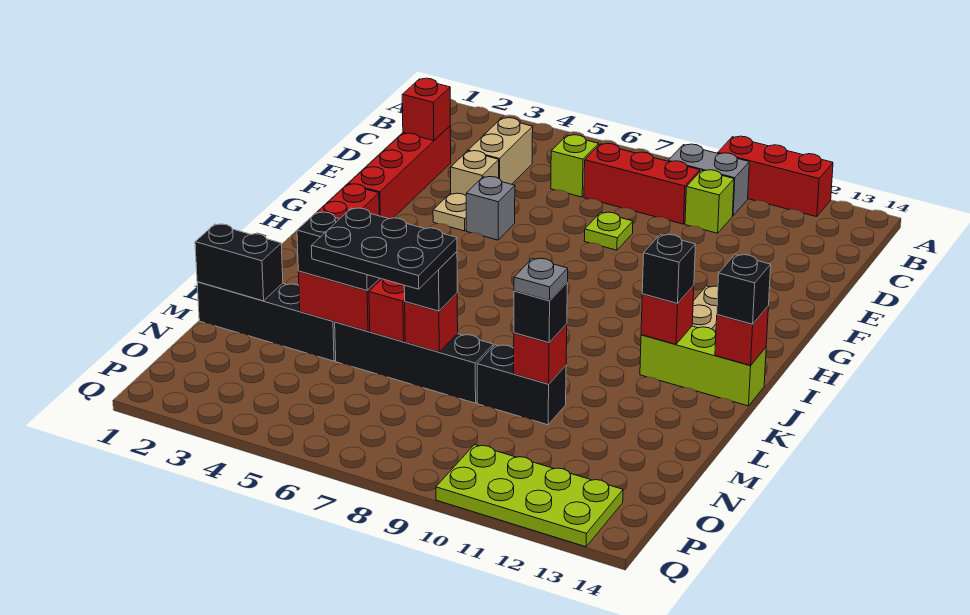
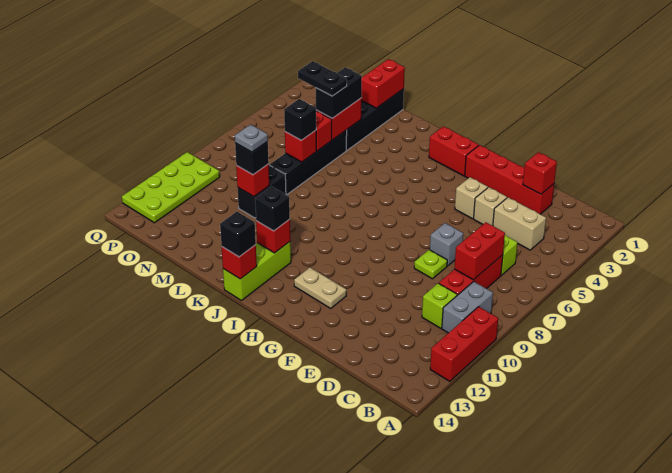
none -> red brick C7:C8 level 2
tan plate F4 level 1 -> tan brick F4 level 1
grey brick F5 level 1 -> grey brick E7 level 1
black brick M1:M2 level 2 -> red brick M1:M2 level 2
black plate M5:N7 level 4 -> black plate M5:N5 level 4

